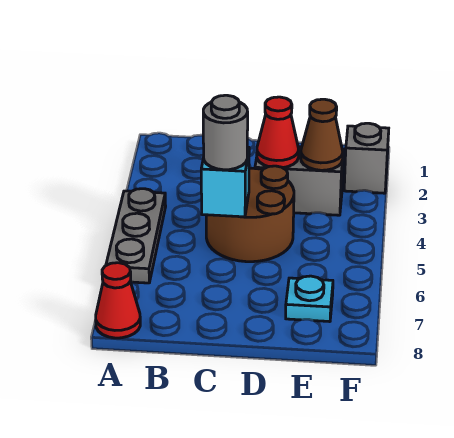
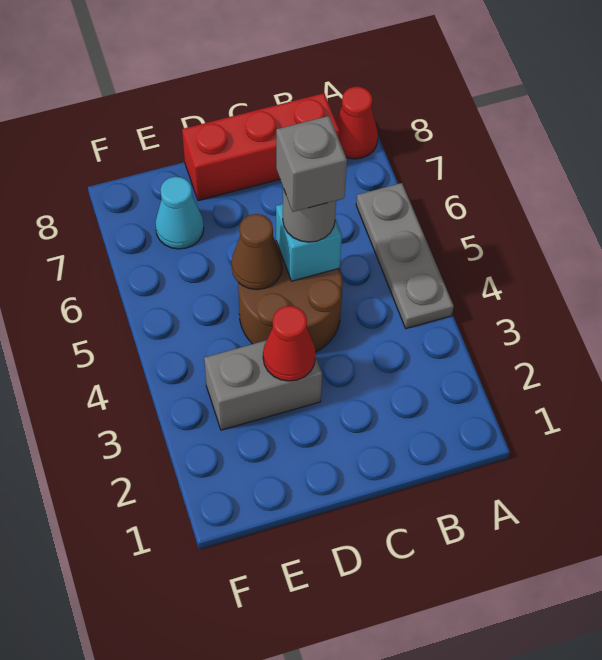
none -> red brick B8:D8 level 1
brown cone E3 level 2 -> brown cone D5 level 2
cyan plate E7 level 1 -> cyan cone E7 level 1
grey brick F2 level 1 -> grey brick C5 level 4

